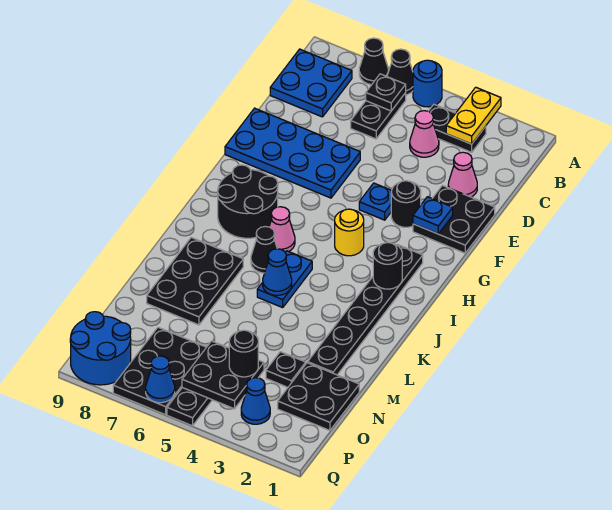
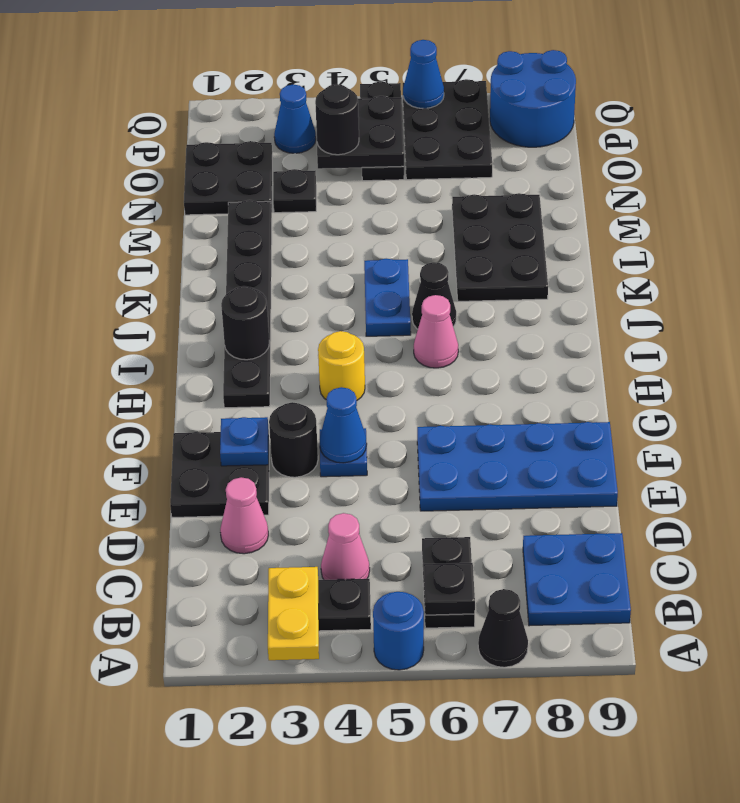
black cone A6 level 1 -> none
black round brick H7:I8 level 1 -> none
blue cone K5 level 2 -> blue cone F4 level 2

